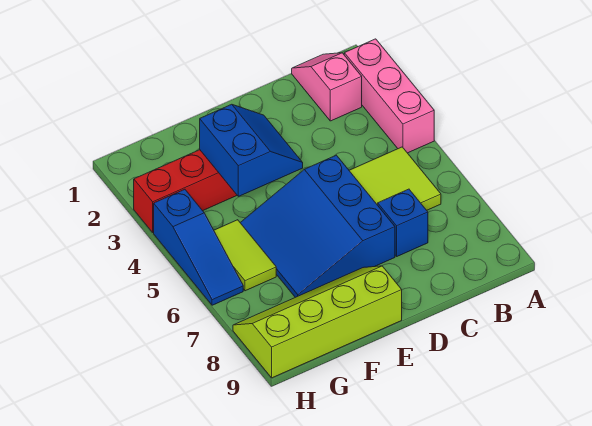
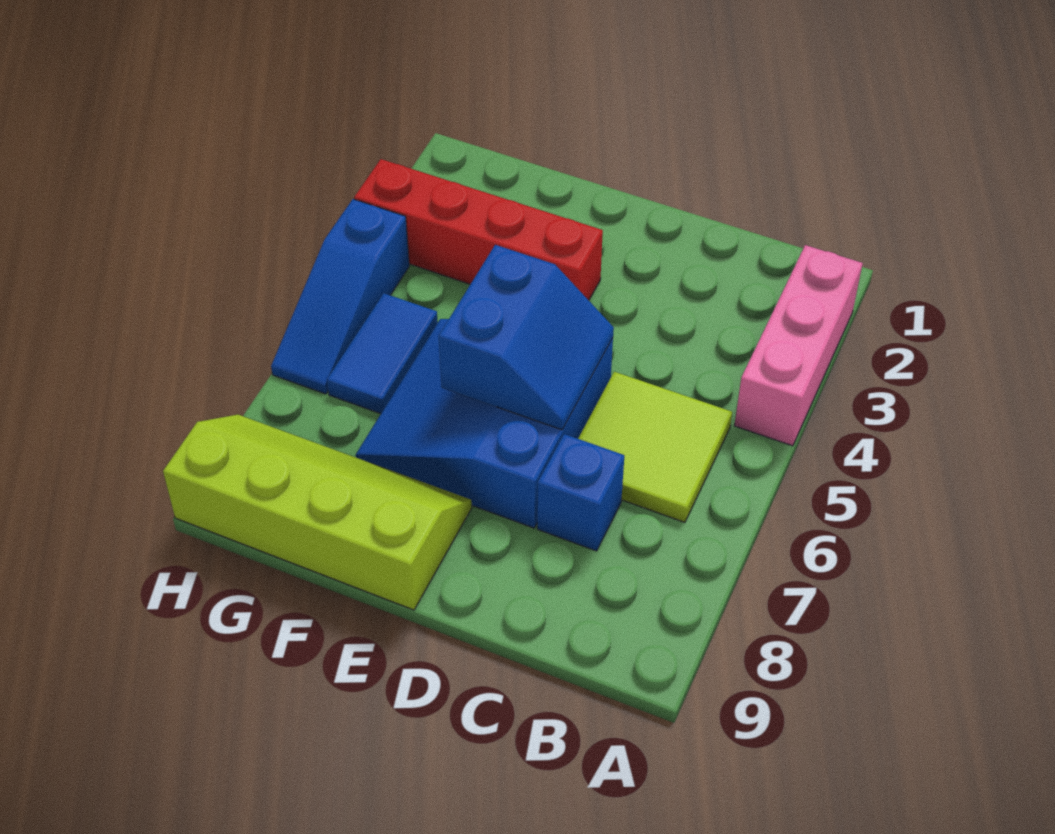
pink slope B1:B2 level 1 top 2 -> none
blue slope E3:F4 level 2 top F -> blue slope D5:E6 level 2 top E
lime tile G5:G6 level 1 -> blue tile G5:G6 level 1

